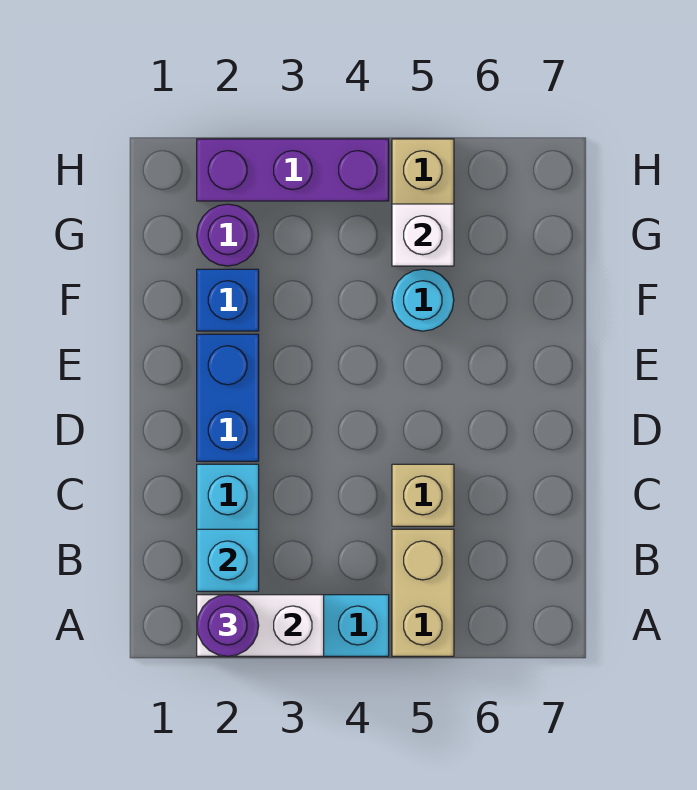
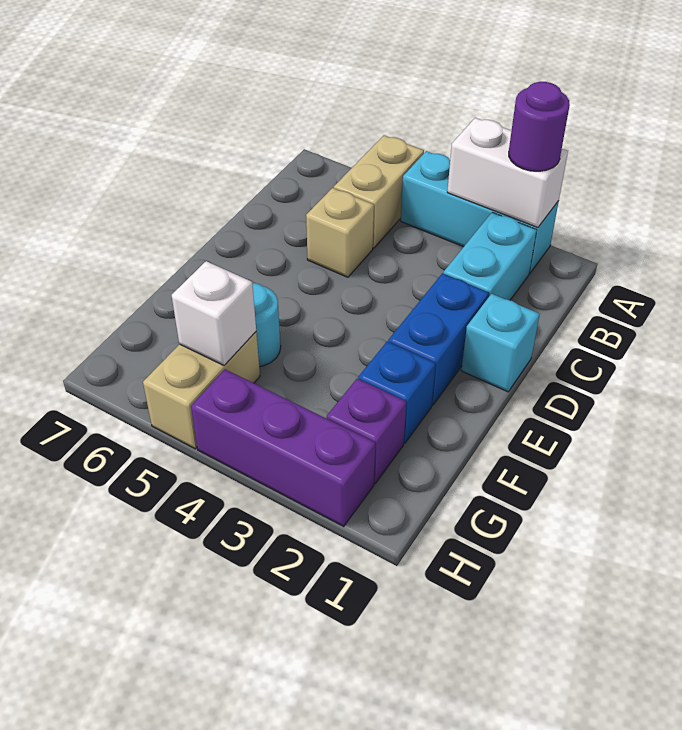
cyan brick B2 level 2 -> cyan brick D1 level 1
purple round brick G2 level 1 -> purple brick G2 level 1

